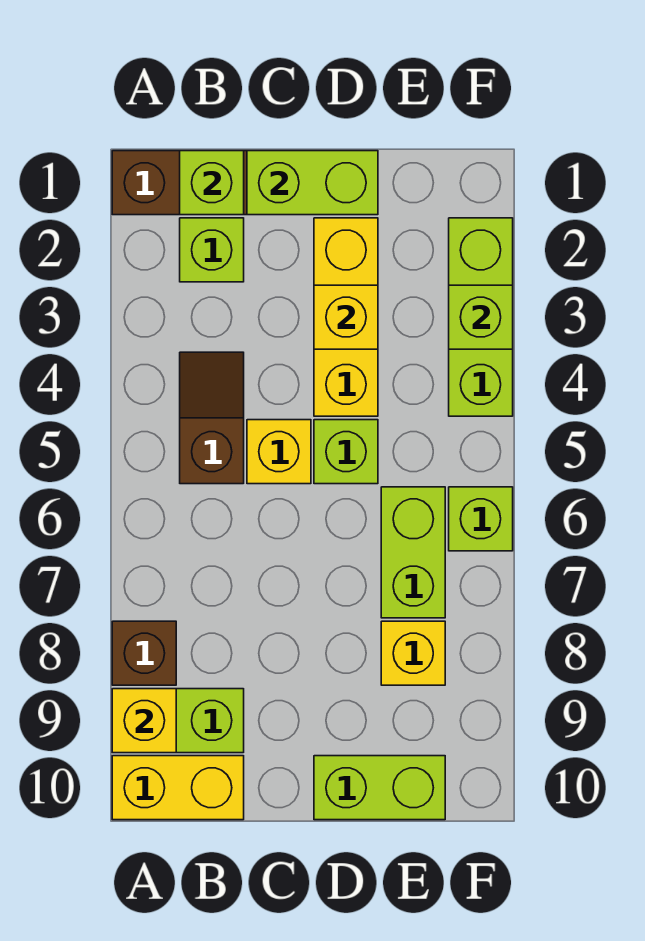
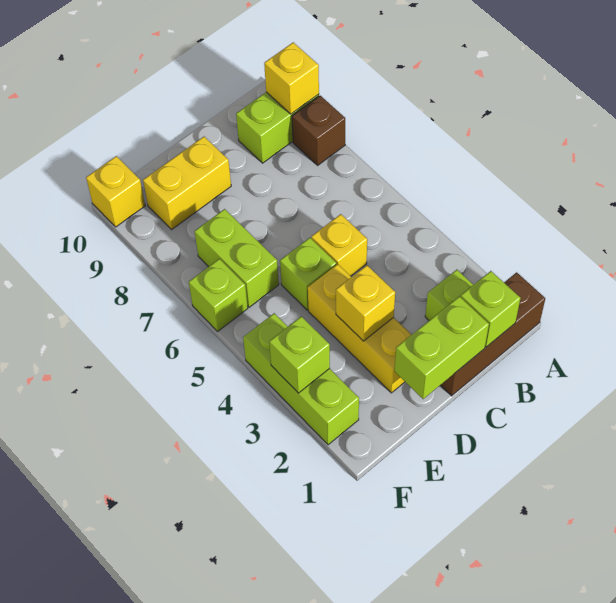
yellow brick A10:B10 level 1 -> yellow brick D9:E9 level 1
brown slope B4:B5 level 1 top 5 -> none
lime brick D10:E10 level 1 -> none
yellow brick E8 level 1 -> yellow brick F10 level 1

